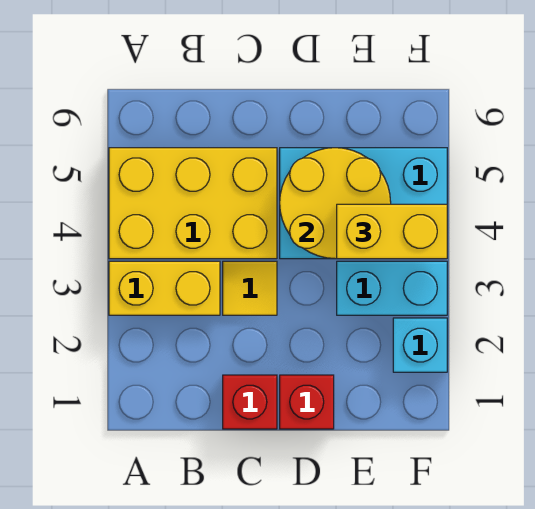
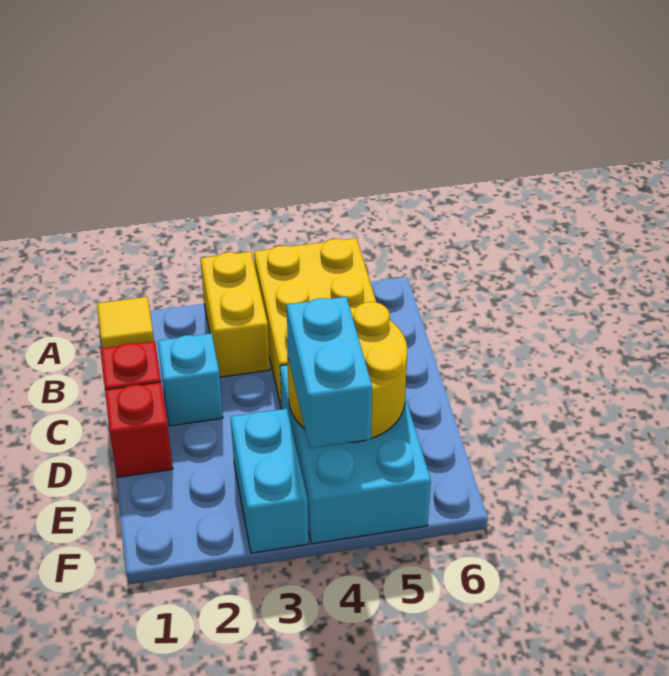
yellow tile C3 level 1 -> yellow tile A1 level 1
yellow brick E4:F4 level 3 -> cyan brick E4:F4 level 3
cyan brick F2 level 1 -> cyan brick C2 level 1

